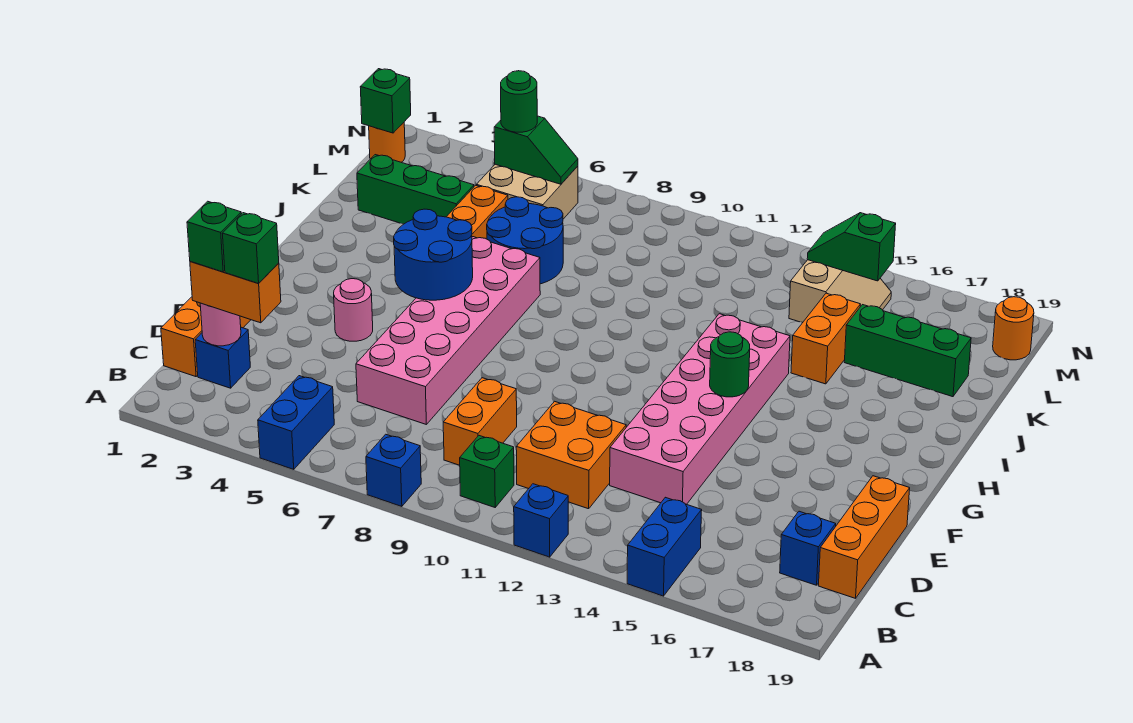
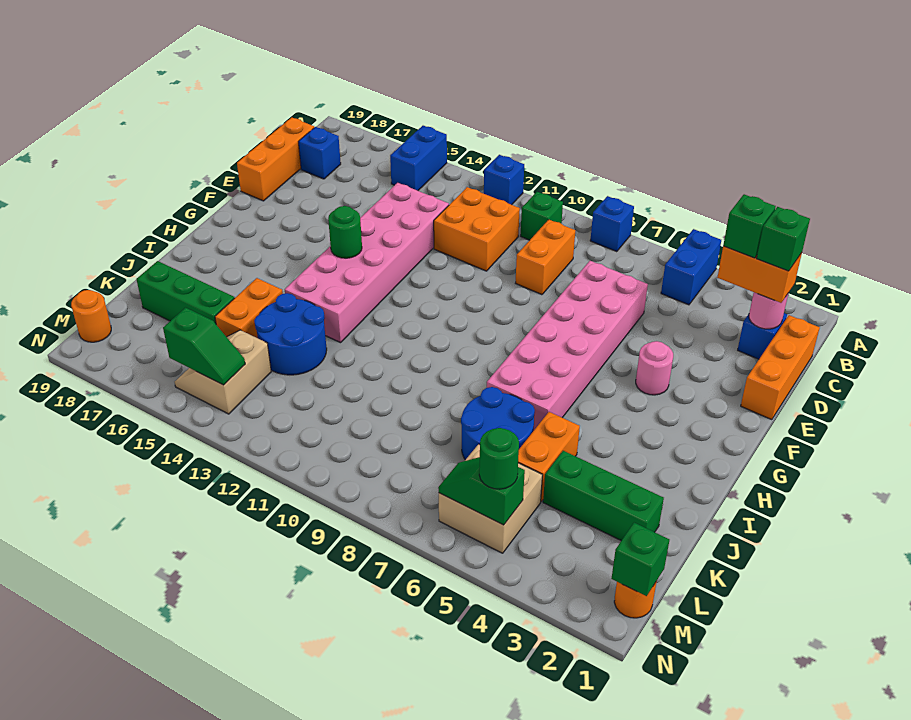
blue round brick G5:H6 level 2 -> blue round brick J13:K14 level 1

